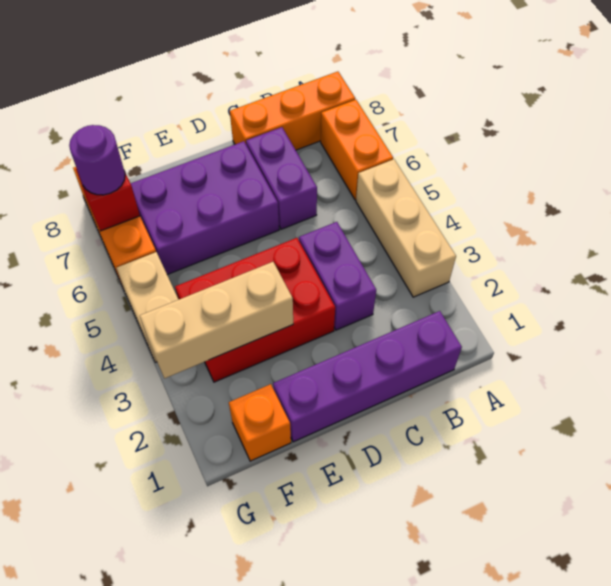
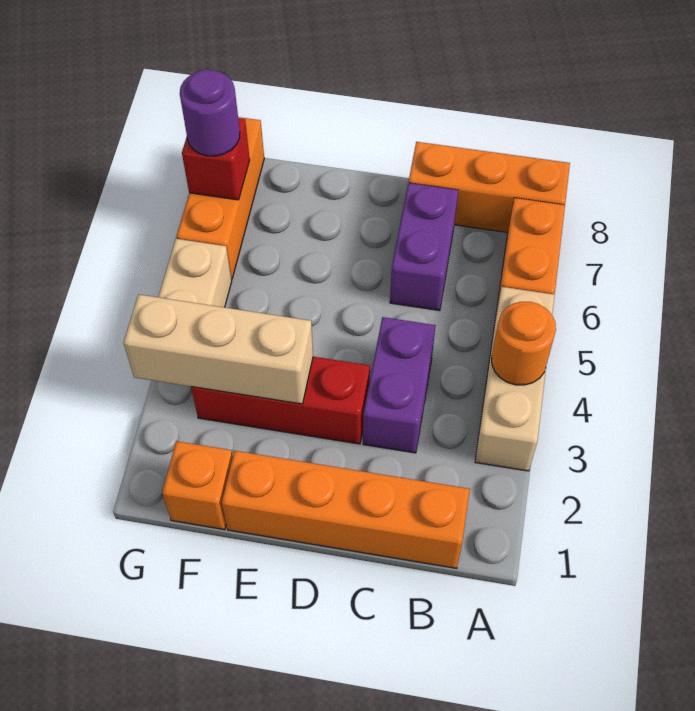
none -> orange round brick A4 level 2
purple brick B1:E1 level 1 -> orange brick B1:E1 level 1
red brick D3:F4 level 1 -> red brick D3:F3 level 1
purple brick D6:F7 level 1 -> none

